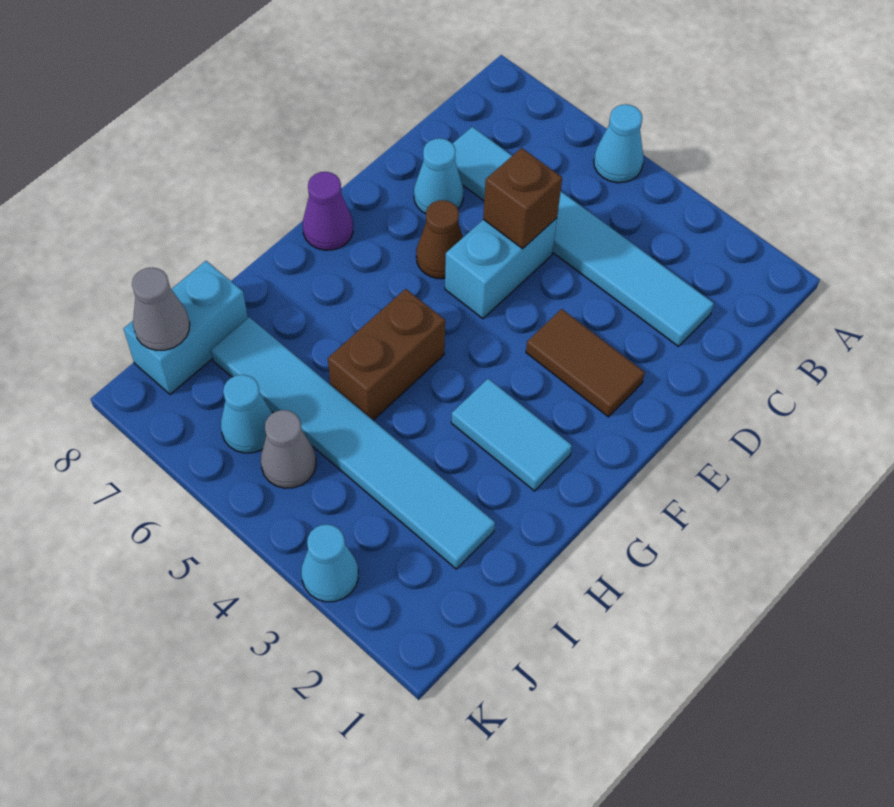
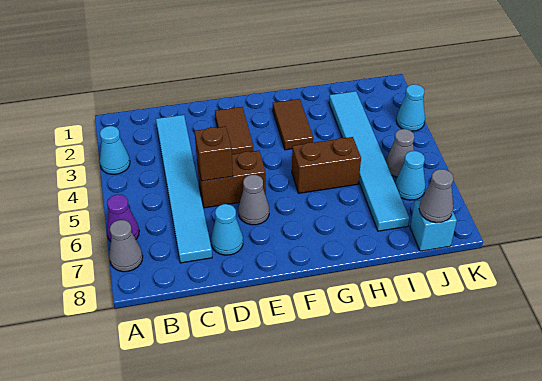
cyan cone A5 level 1 -> cyan cone A3 level 1
none -> grey cone A7 level 1
cyan brick D5:E5 level 1 -> brown brick D5:E5 level 1
brown cone E6 level 1 -> grey cone E6 level 1
purple cone F8 level 1 -> purple cone A6 level 1
cyan tile G2:G3 level 1 -> brown tile G2:G3 level 1
cyan brick I8:J8 level 1 -> cyan brick J8 level 1

